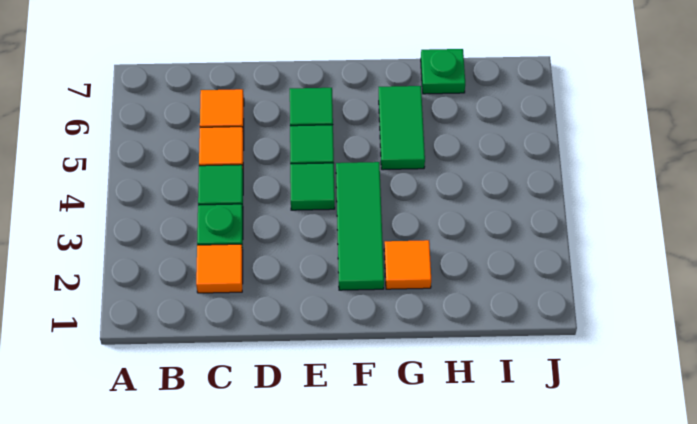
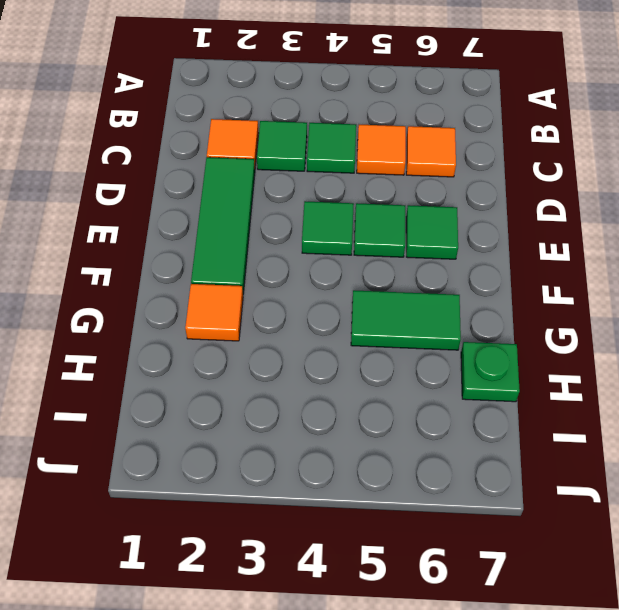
green plate C3 level 1 -> green tile C3 level 1
green tile F2:F4 level 1 -> green tile D2:F2 level 1

